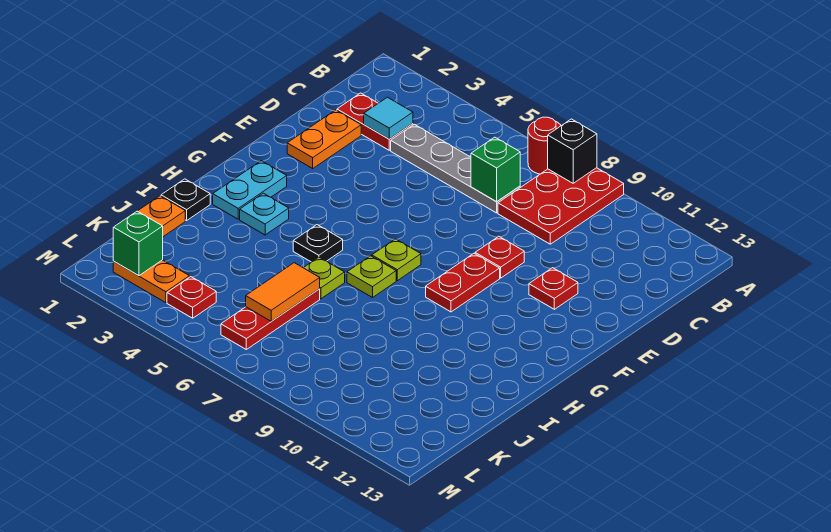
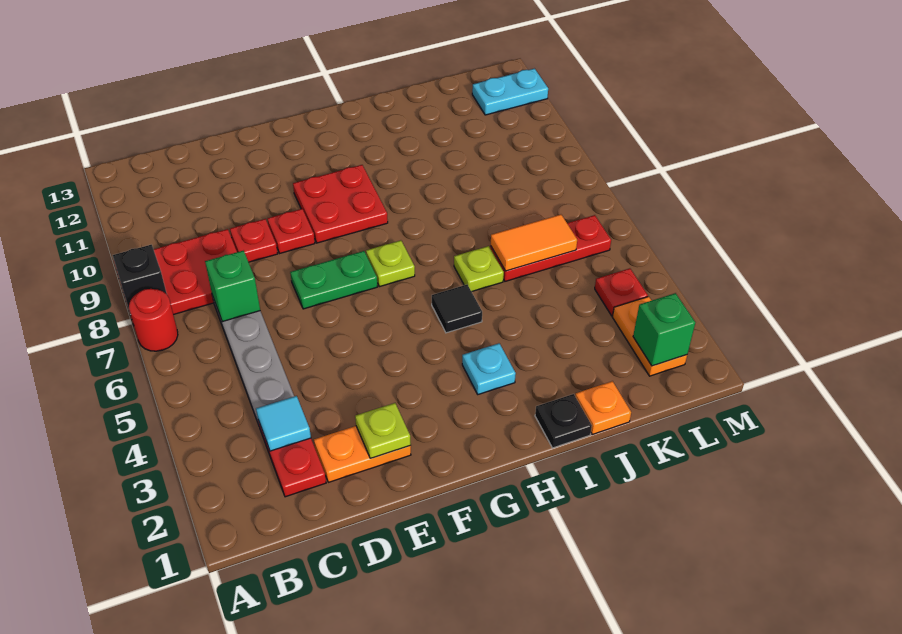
none -> green plate E7:F7 level 1
red plate E11 level 1 -> red plate D9 level 1
red plate F9:G9 level 1 -> red plate F9:G10 level 1
cyan plate G2:H2 level 1 -> cyan plate L12:M12 level 1
black plate H5 level 1 -> black tile H5 level 1
lime plate H7 level 1 -> lime plate E2 level 2

